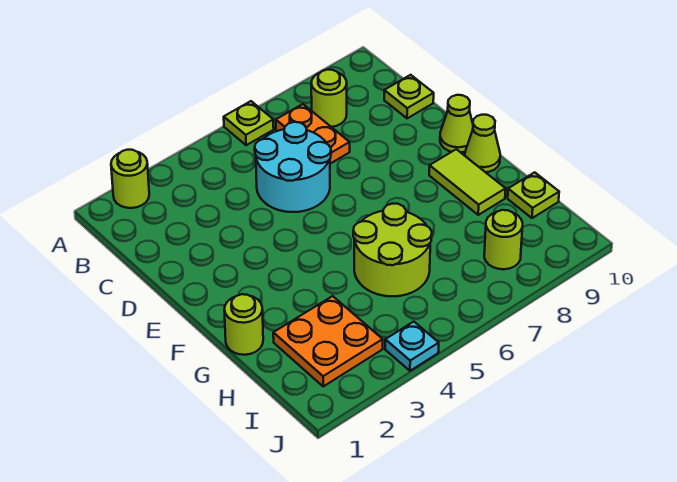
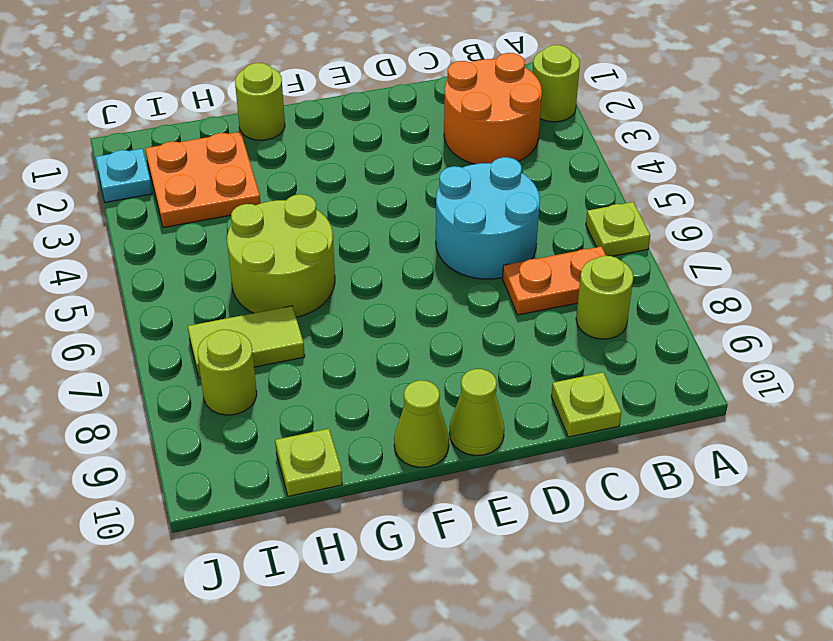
none -> orange round brick B2:C3 level 1
lime tile F9:G9 level 1 -> lime tile H7:I7 level 1
cyan plate J4 level 1 -> cyan plate J2 level 1

